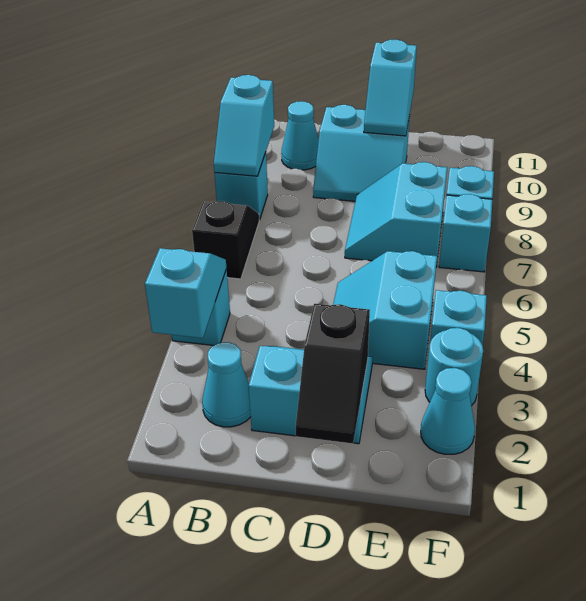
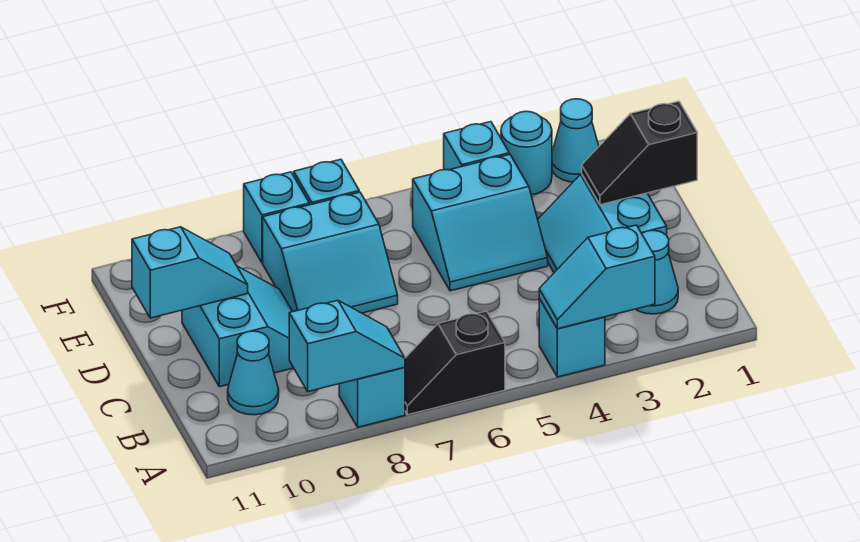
black slope D1:D2 level 2 top 2 -> black slope D1:D2 level 2 top 1

